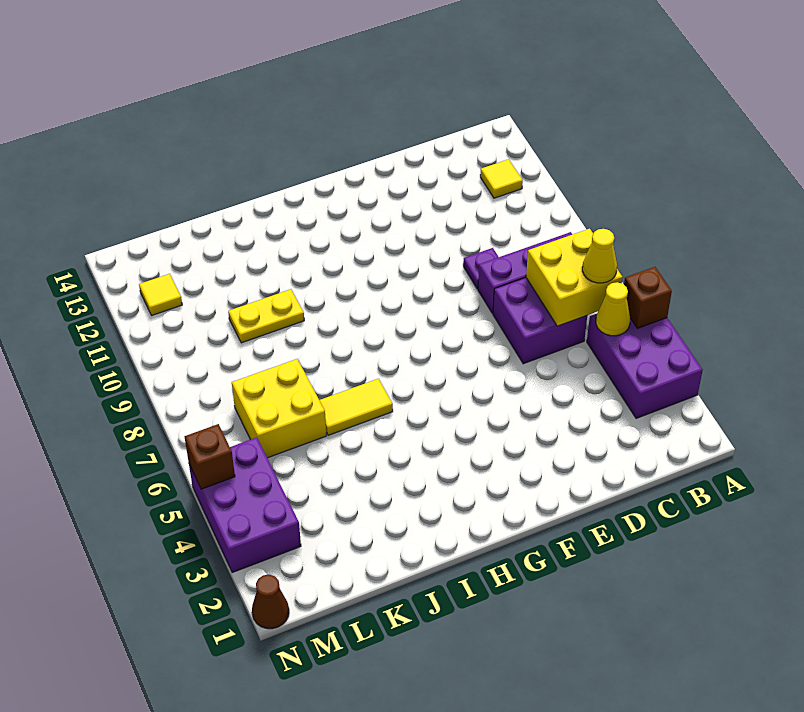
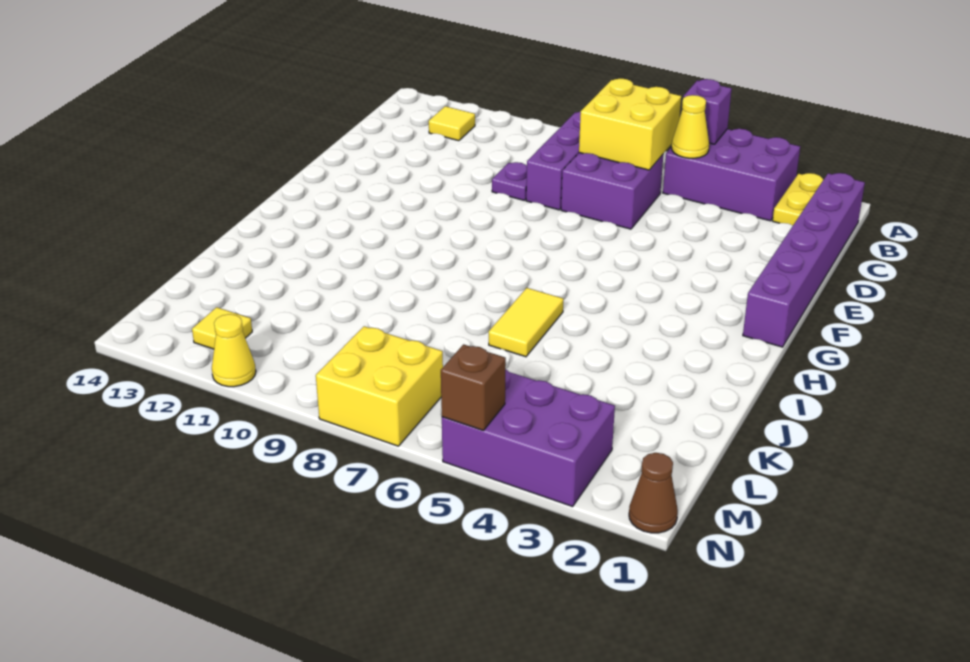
brown brick A5 level 2 -> purple brick A5 level 2
none -> purple brick B1:G1 level 1
yellow cone B6 level 3 -> yellow cone N11 level 1
yellow plate J10:K10 level 1 -> yellow plate A2:B2 level 1
yellow brick K6:L7 level 1 -> yellow brick M7:N8 level 1

